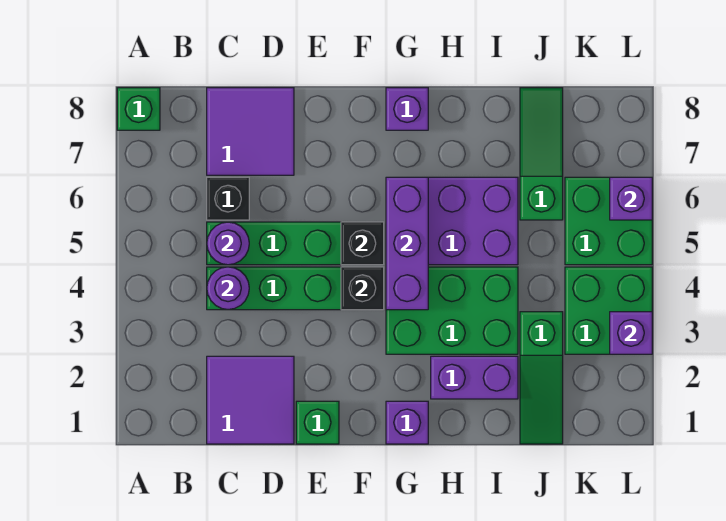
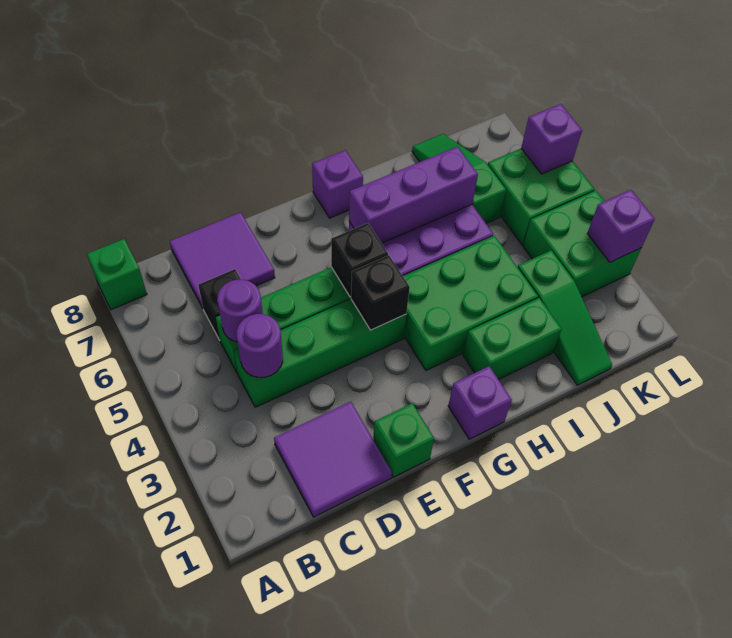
purple brick G4:G6 level 2 -> purple brick G6:I6 level 2
purple brick H2:I2 level 1 -> green brick H2:I2 level 1

